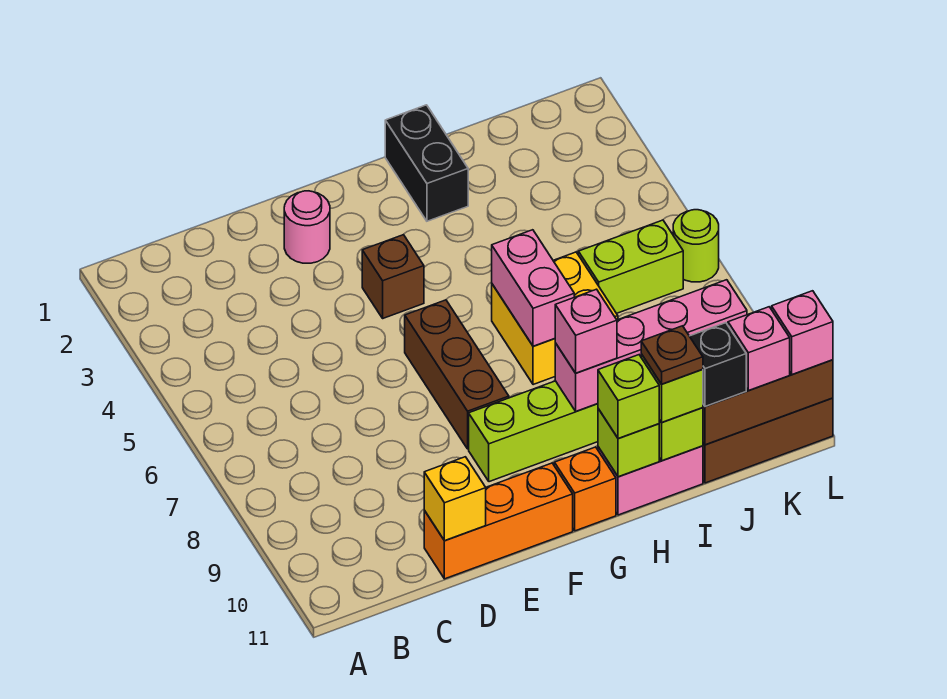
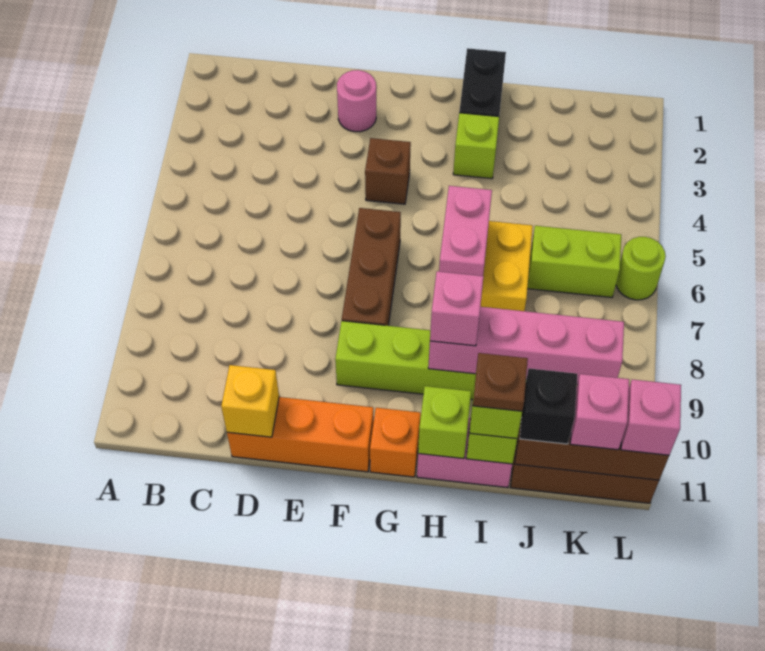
lime brick H11 level 3 -> lime brick H3 level 1

